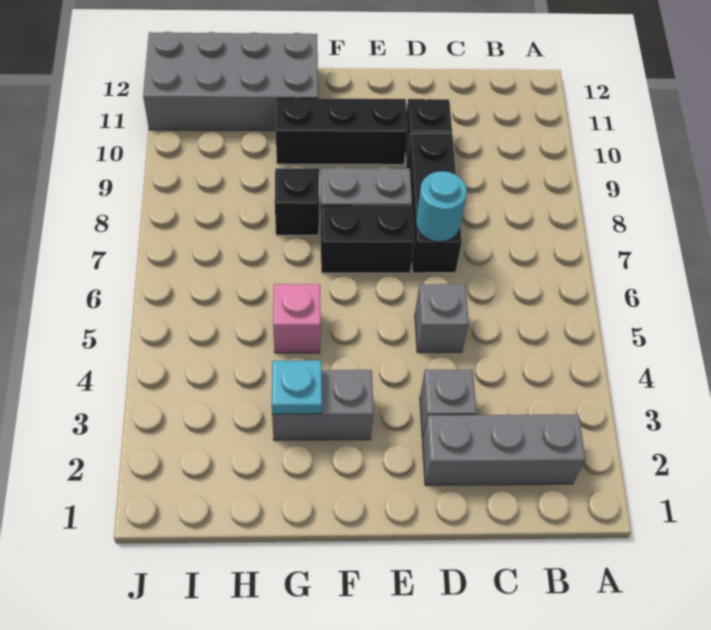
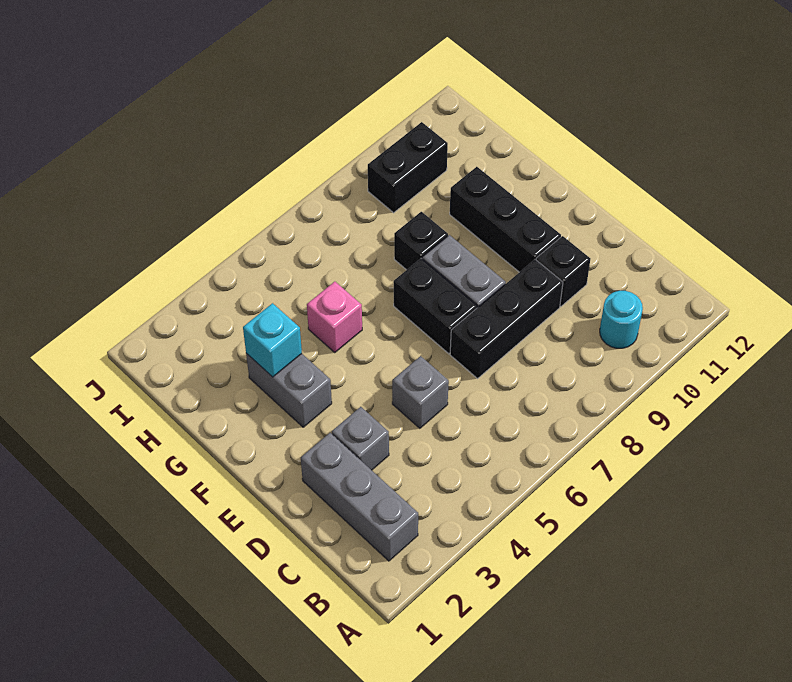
cyan round brick D7 level 2 -> cyan round brick B10 level 1
cyan plate G3 level 2 -> cyan brick G3 level 2
grey brick G11:J12 level 1 -> none
none -> black brick I9:I10 level 1

